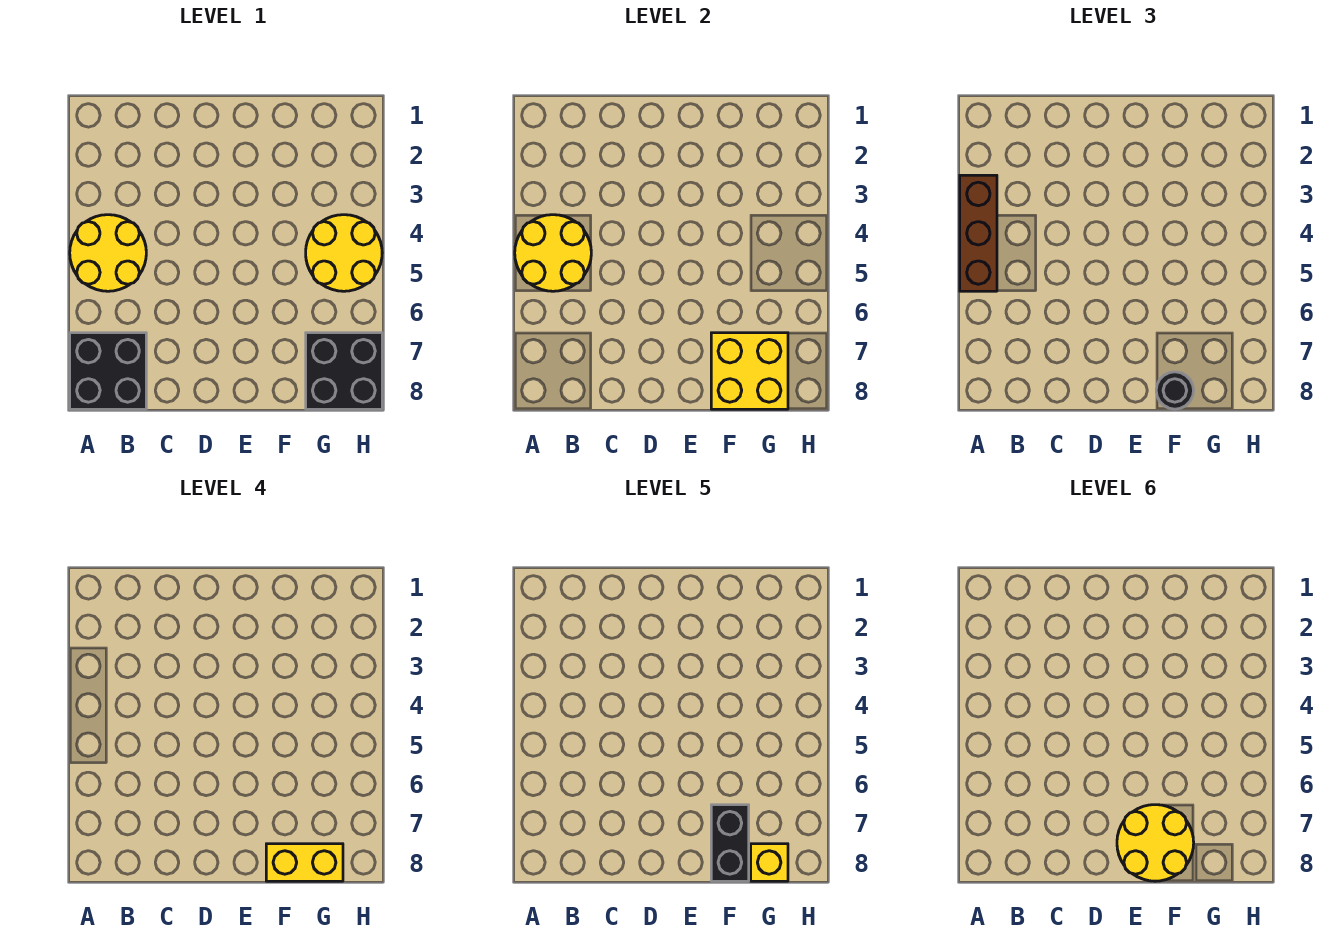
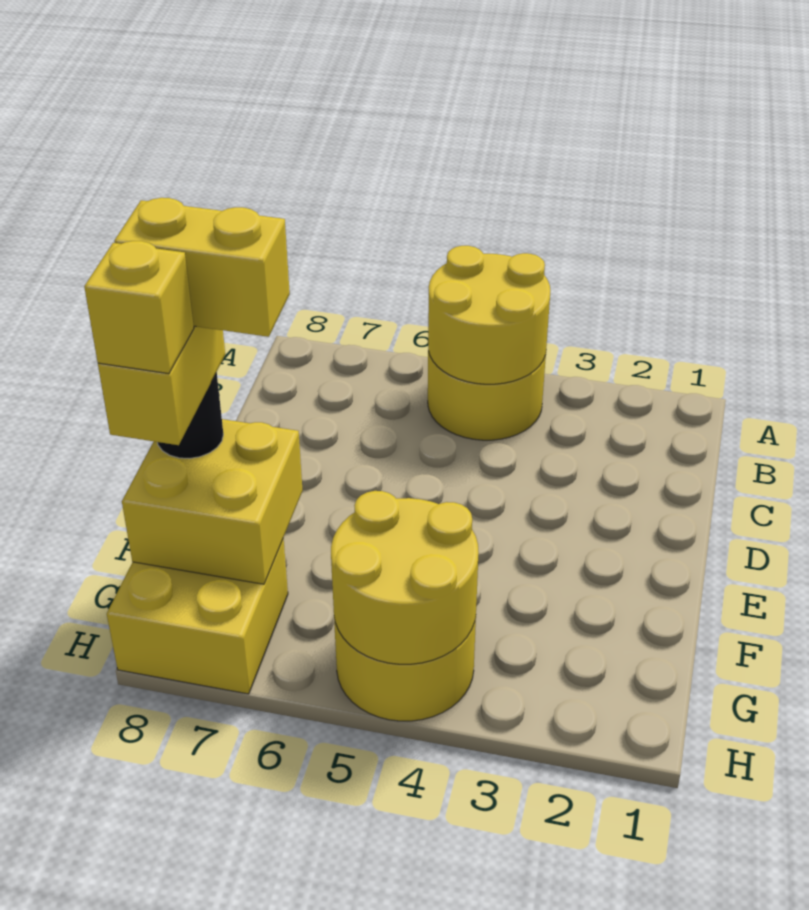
brown brick A3:A5 level 3 -> none
black brick A7:B8 level 1 -> none
yellow round brick E7:F8 level 6 -> yellow round brick G4:H5 level 2
black brick F7:F8 level 5 -> yellow brick F7:F8 level 5
black brick G7:H8 level 1 -> yellow brick G7:H8 level 1

